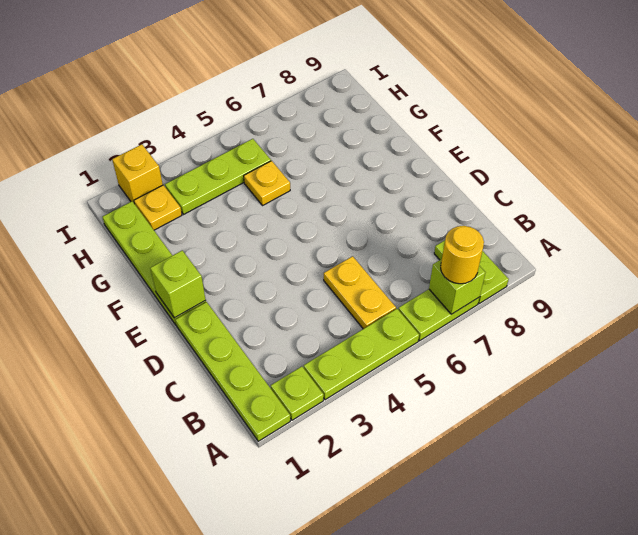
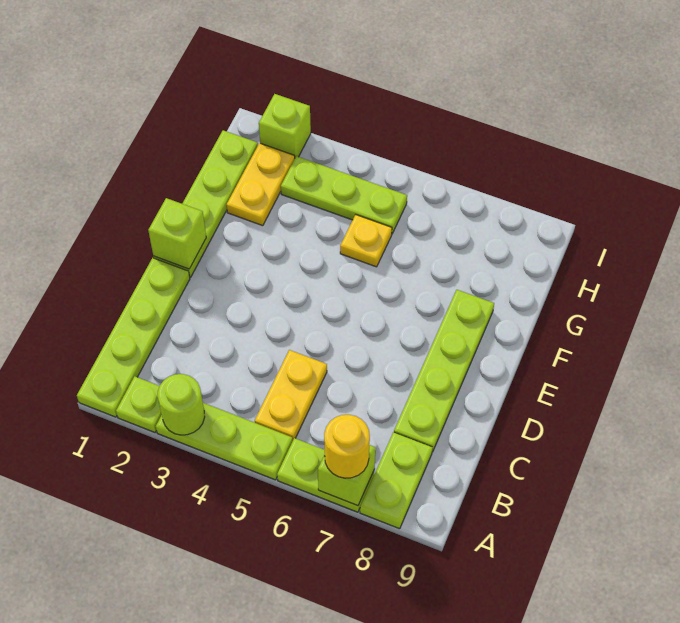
none -> lime round brick A3 level 2
none -> lime plate C8:F8 level 1
yellow plate H2 level 1 -> yellow plate G2:H2 level 1
yellow brick I2 level 1 -> lime brick I2 level 1

